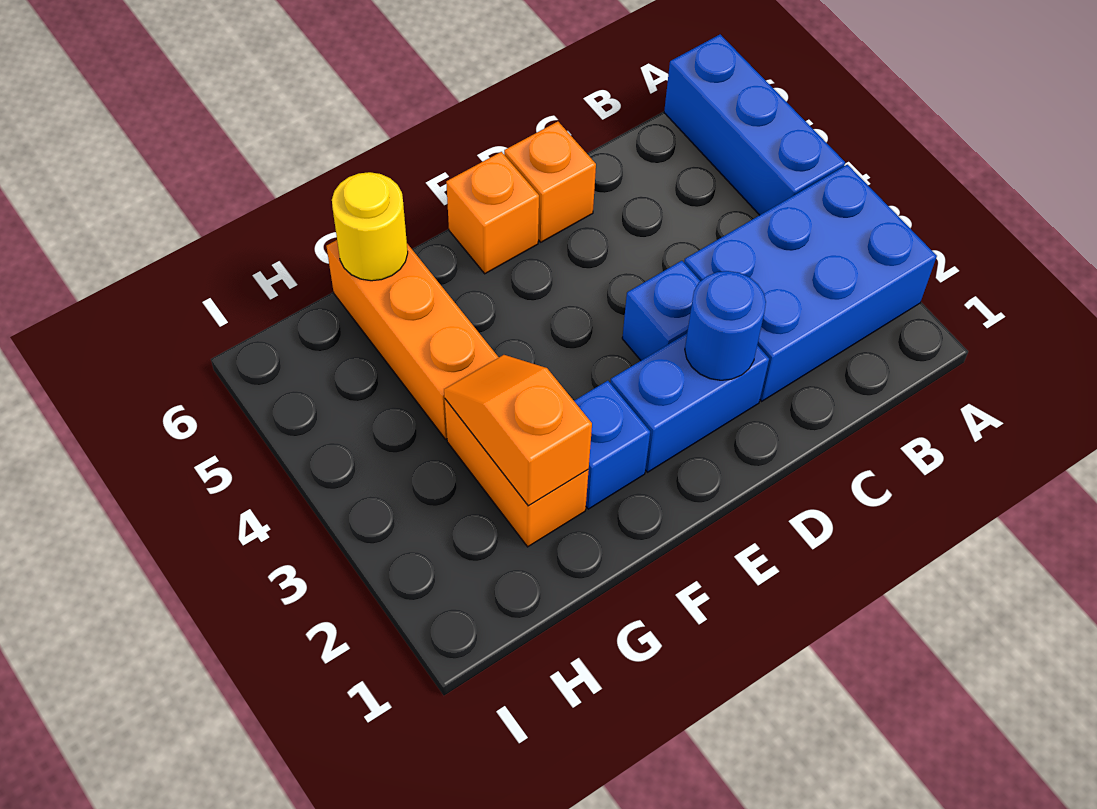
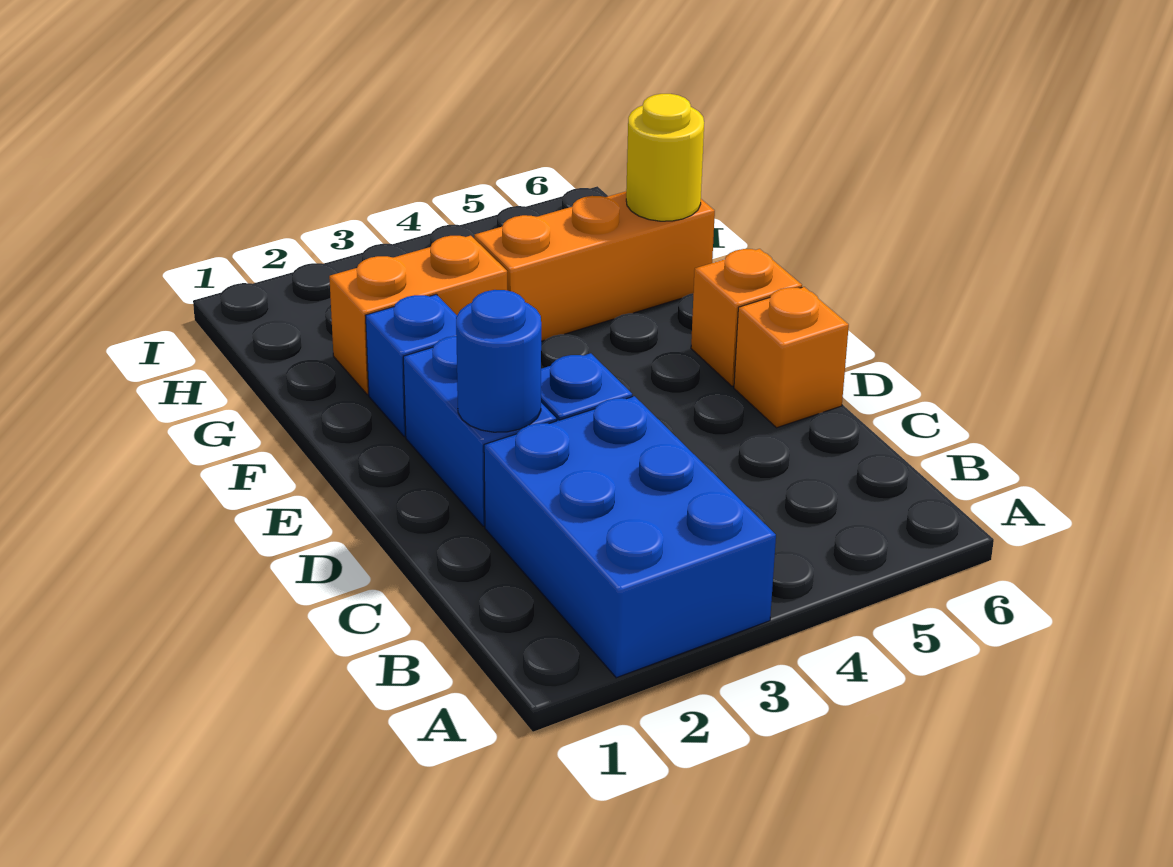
blue brick A4:A6 level 1 -> none
orange slope G2:G3 level 2 top 2 -> none

